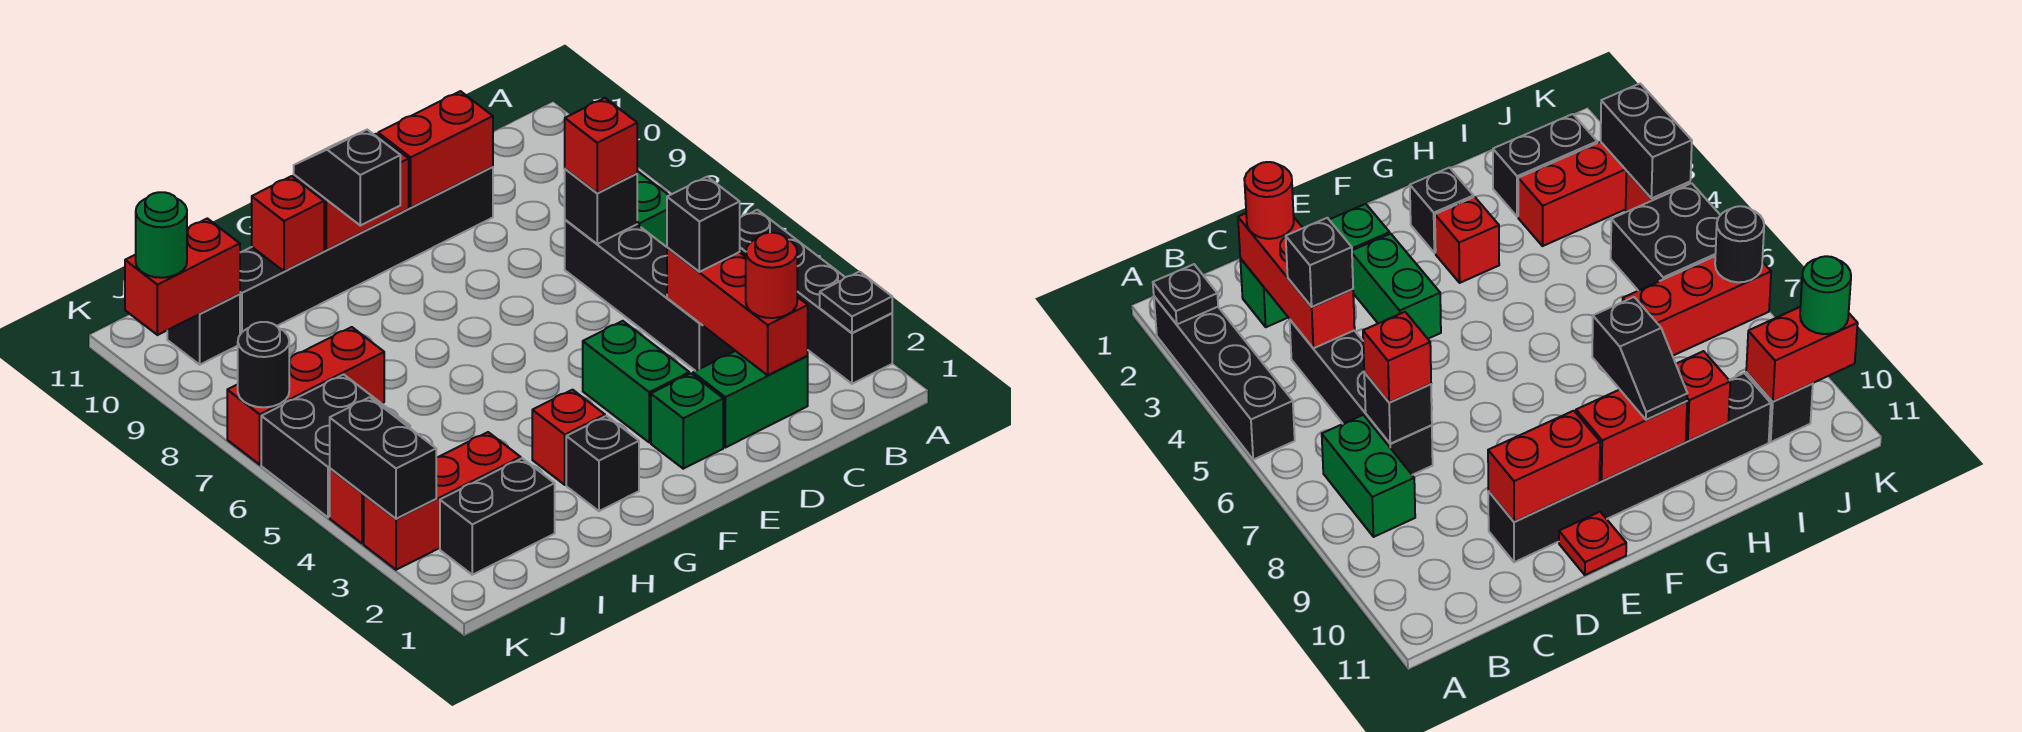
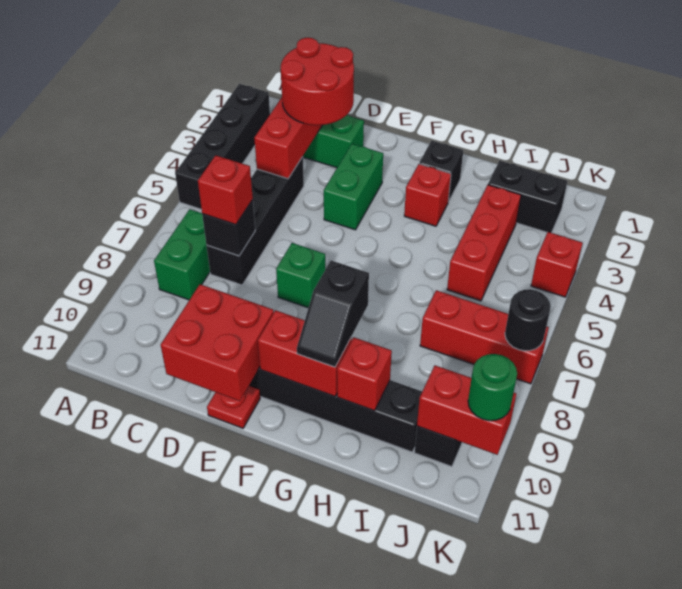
black plate A2 level 2 -> none
red round brick C2 level 3 -> red round brick C2:D3 level 3
black brick C4 level 3 -> none
red brick D10:E10 level 2 -> red brick D10:E11 level 2
green brick E2 level 1 -> green brick E7 level 1
red brick I3:K3 level 1 -> red brick I3:I5 level 1
black brick J5:K6 level 1 -> none
black brick K3:K4 level 2 -> none

